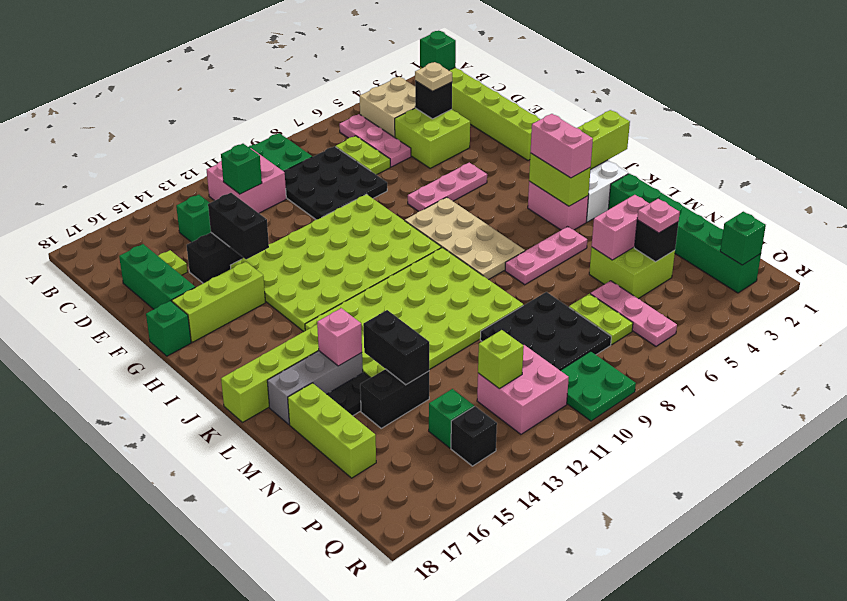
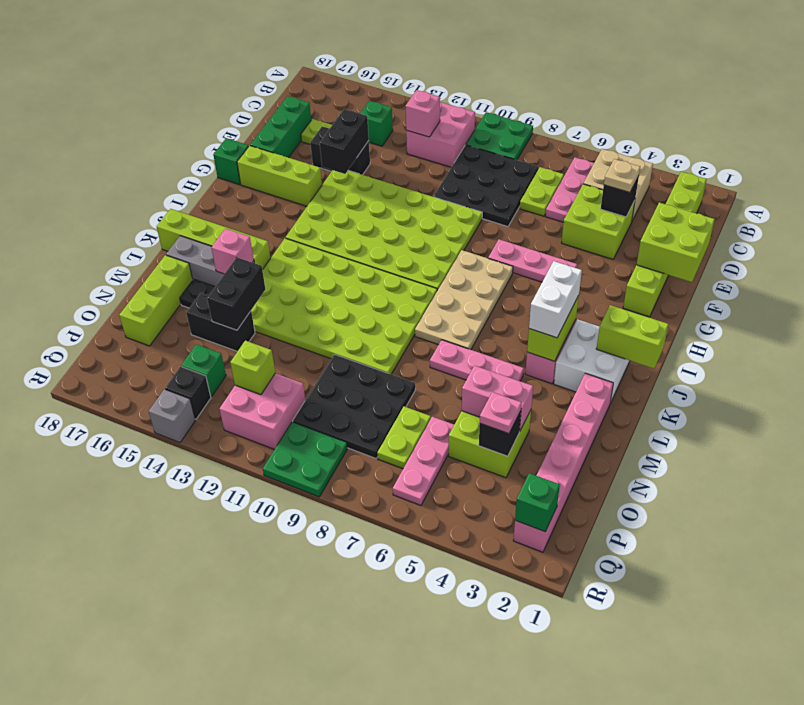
green brick B2 level 2 -> none
green brick C12 level 2 -> pink brick C12 level 2
none -> lime brick E1:F2 level 2
pink brick J4:K4 level 3 -> white brick J4:K4 level 3
green brick L2:Q2 level 1 -> pink brick L2:Q2 level 1
none -> grey brick R14 level 1

